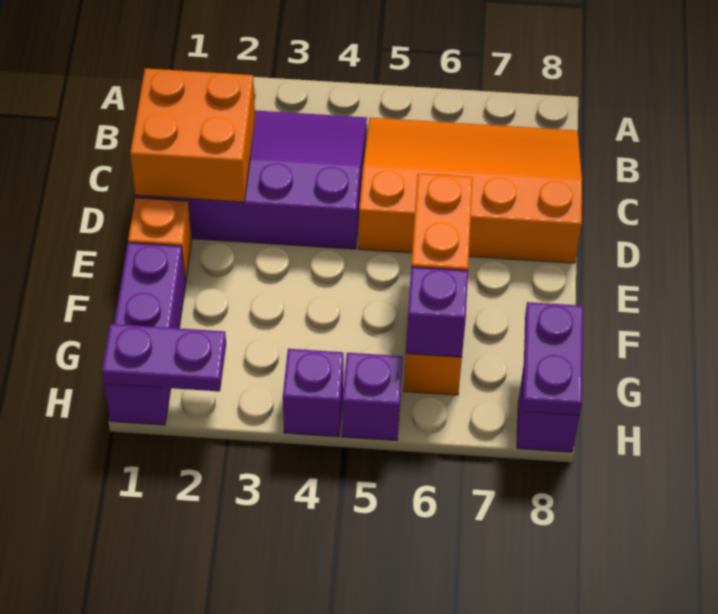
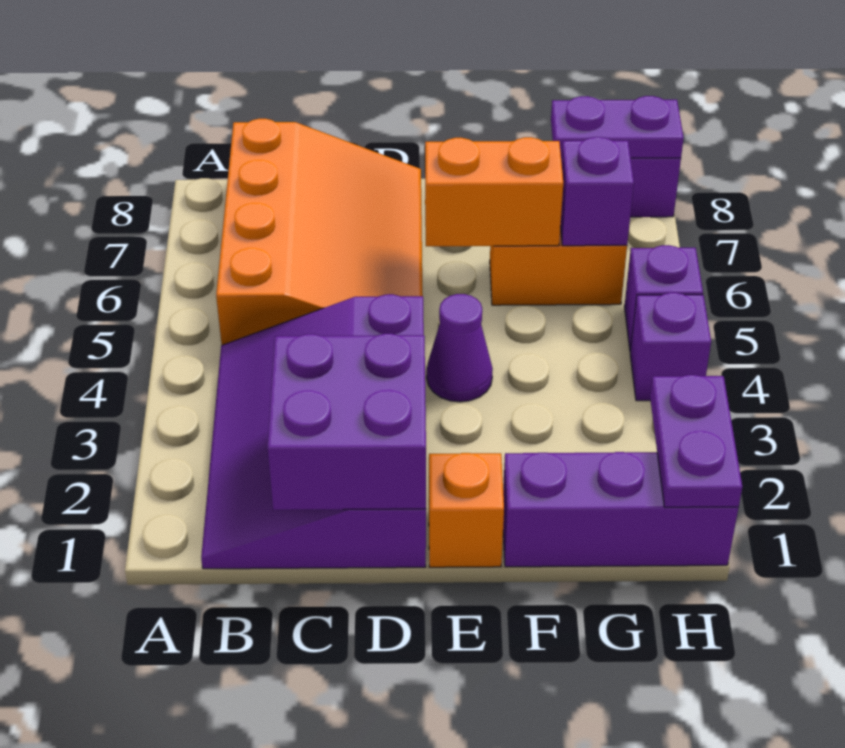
orange slope B5:D8 level 1 top D -> orange slope B5:D8 level 1 top B
orange brick C1:D2 level 2 -> purple brick C1:D2 level 2
none -> purple cone E4 level 1

